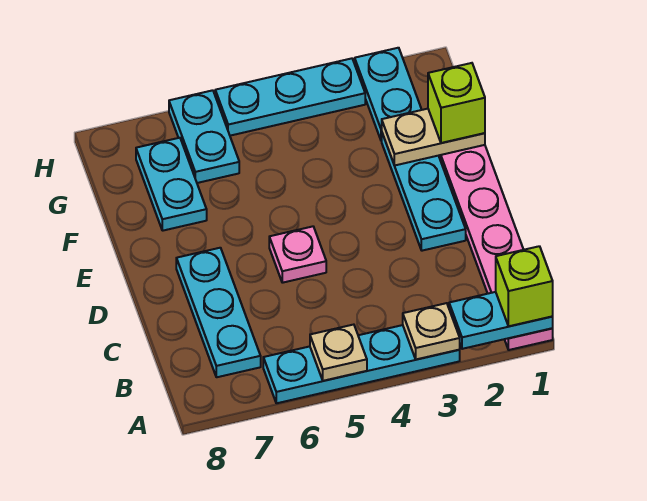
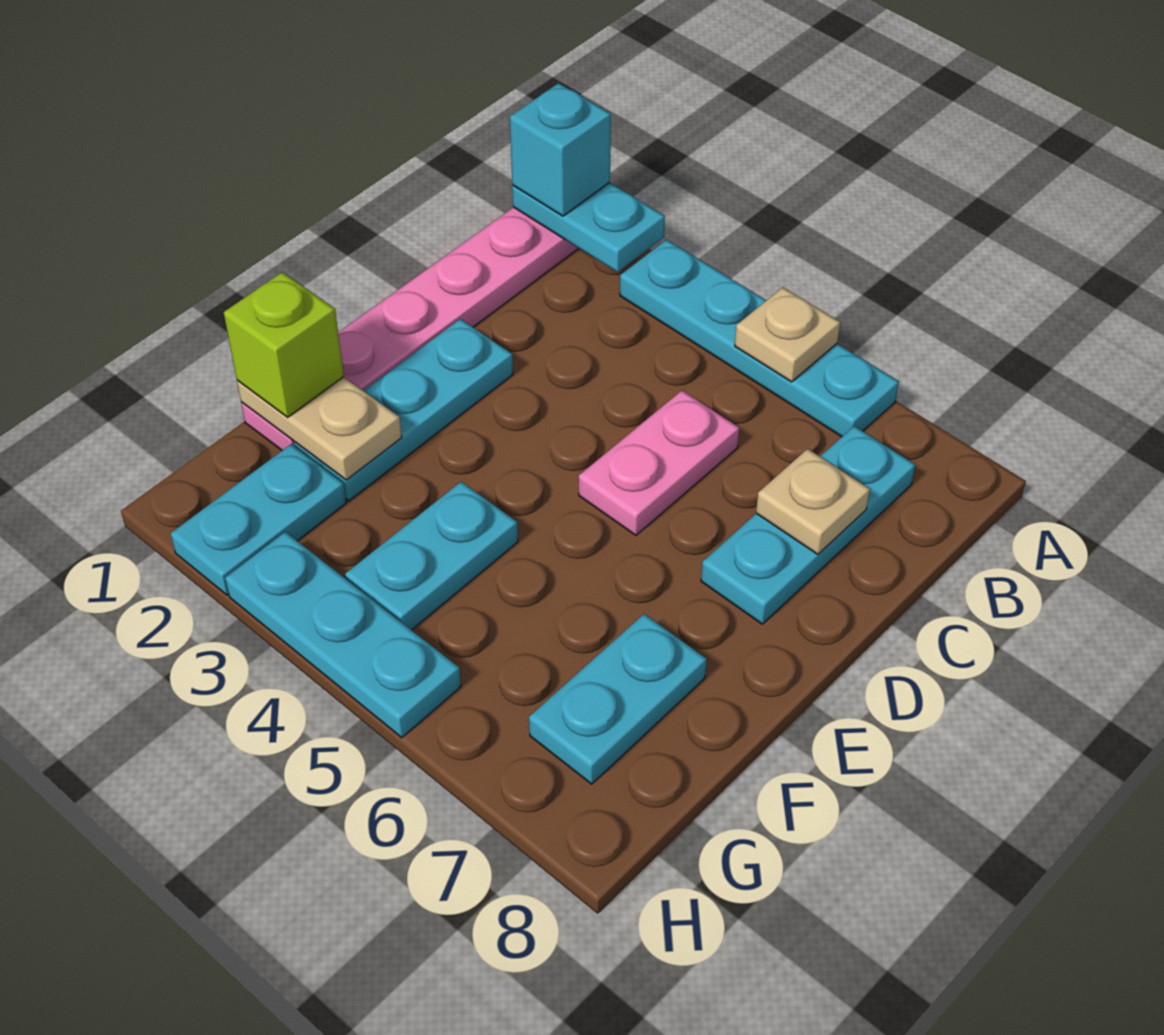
lime brick A1 level 3 -> cyan brick A1 level 3
tan plate A3 level 2 -> tan plate C7 level 2
pink plate D5 level 1 -> pink plate C5:D5 level 1
cyan plate G6:H6 level 1 -> cyan plate F4:G4 level 1

